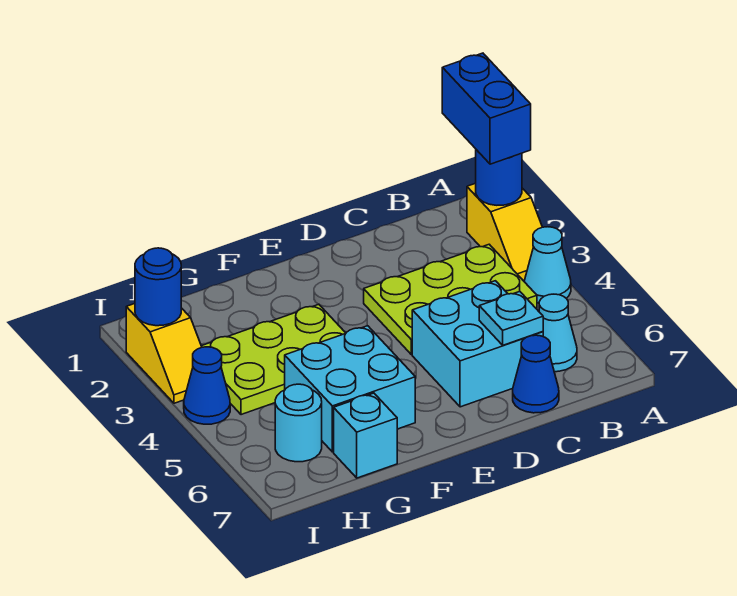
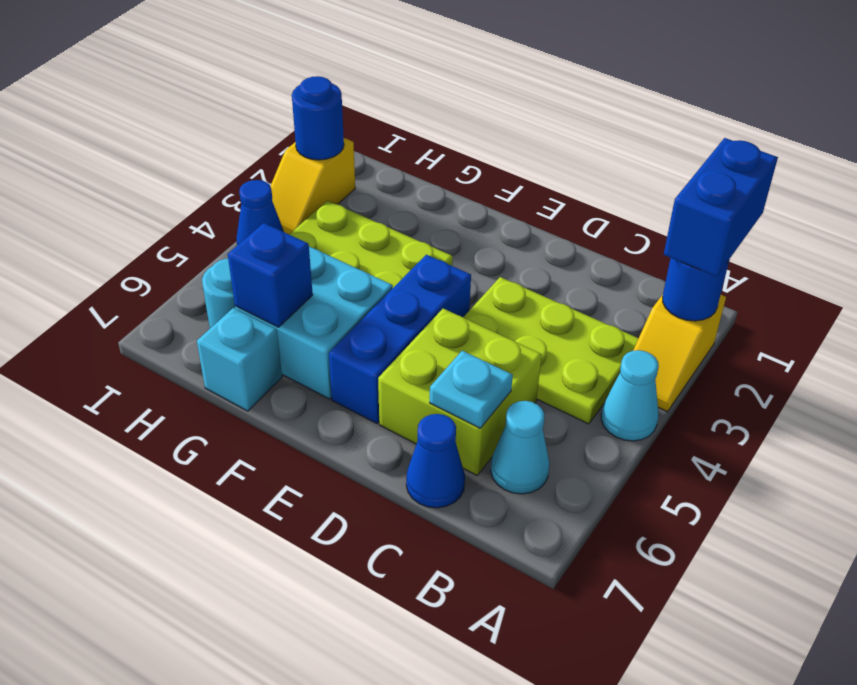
cyan brick C5:D6 level 1 -> lime brick C5:D6 level 1
none -> blue brick E4:E6 level 1
none -> blue brick G6 level 2

